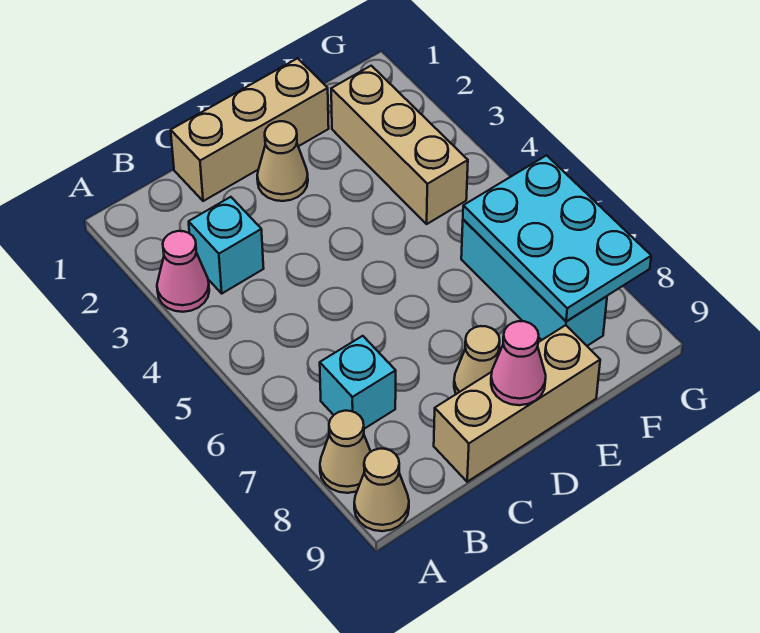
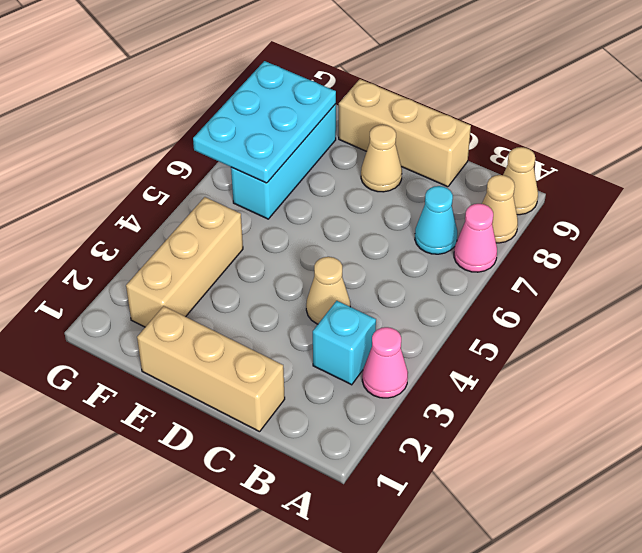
cyan brick B7 level 1 -> cyan cone B7 level 1
tan cone D2 level 1 -> tan cone C4 level 1
pink cone D9 level 2 -> pink cone A7 level 1

